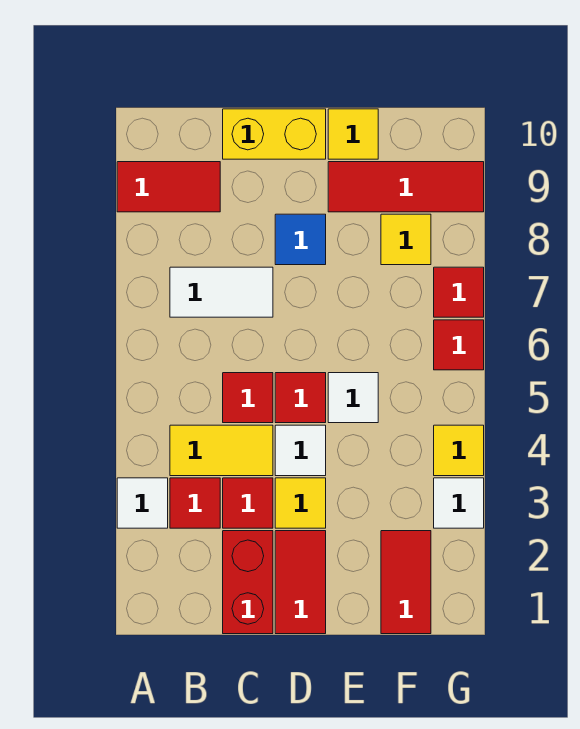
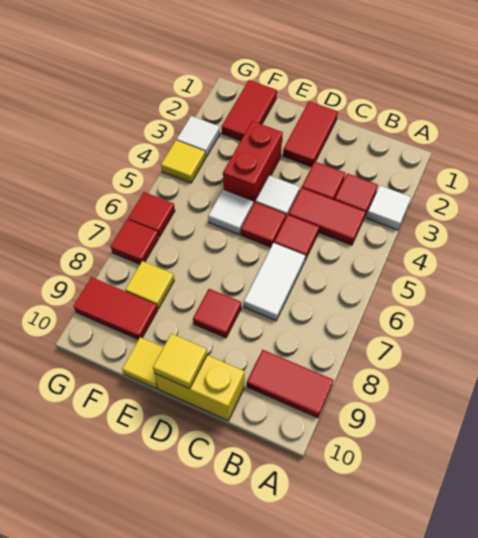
yellow tile B4:C4 level 1 -> red tile B4:C4 level 1
white tile B7:C7 level 1 -> white tile C6:C7 level 1
red brick C1:C2 level 1 -> red brick E3:E4 level 1
yellow tile D3 level 1 -> yellow tile D10 level 2
blue tile D8 level 1 -> red tile D8 level 1
red tile E9:G9 level 1 -> red tile F9:G9 level 1

